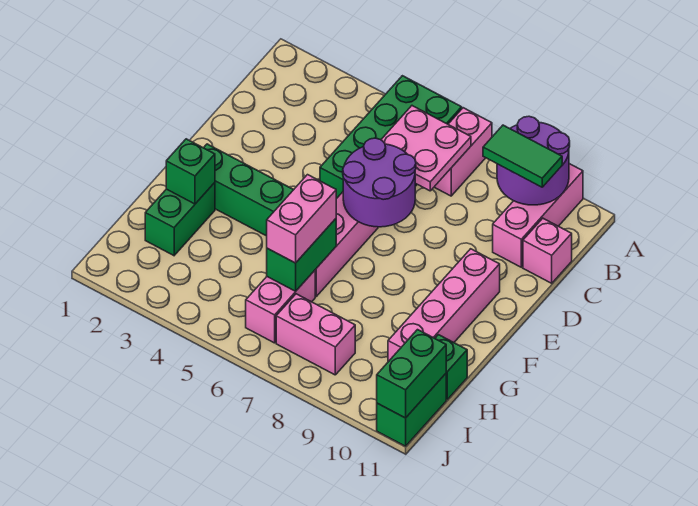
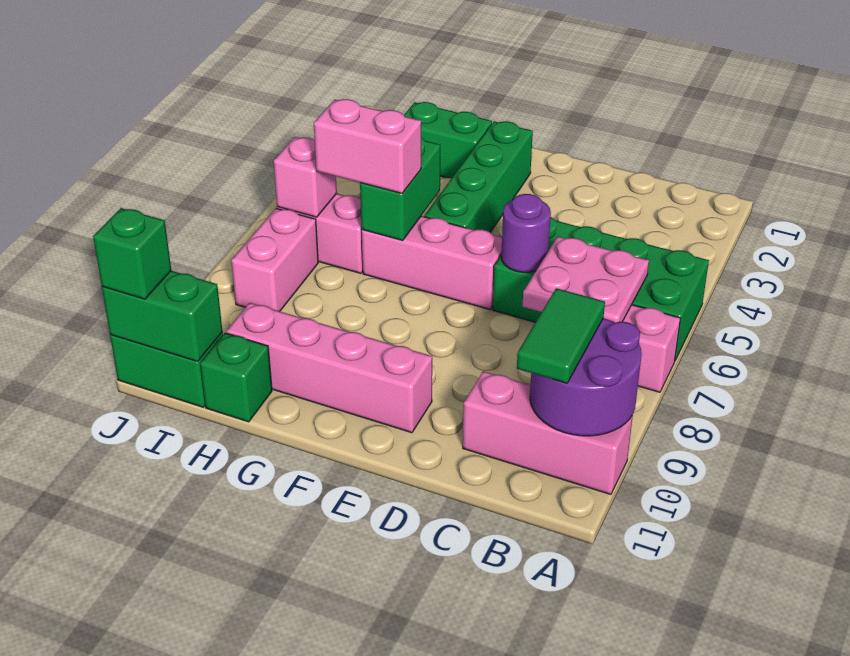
pink brick C11 level 1 -> pink brick I6 level 2
purple round brick D6:E7 level 2 -> purple round brick D6 level 2
green brick G2 level 2 -> green brick J11 level 3
green brick G6:H6 level 2 -> green brick G5:G6 level 2

